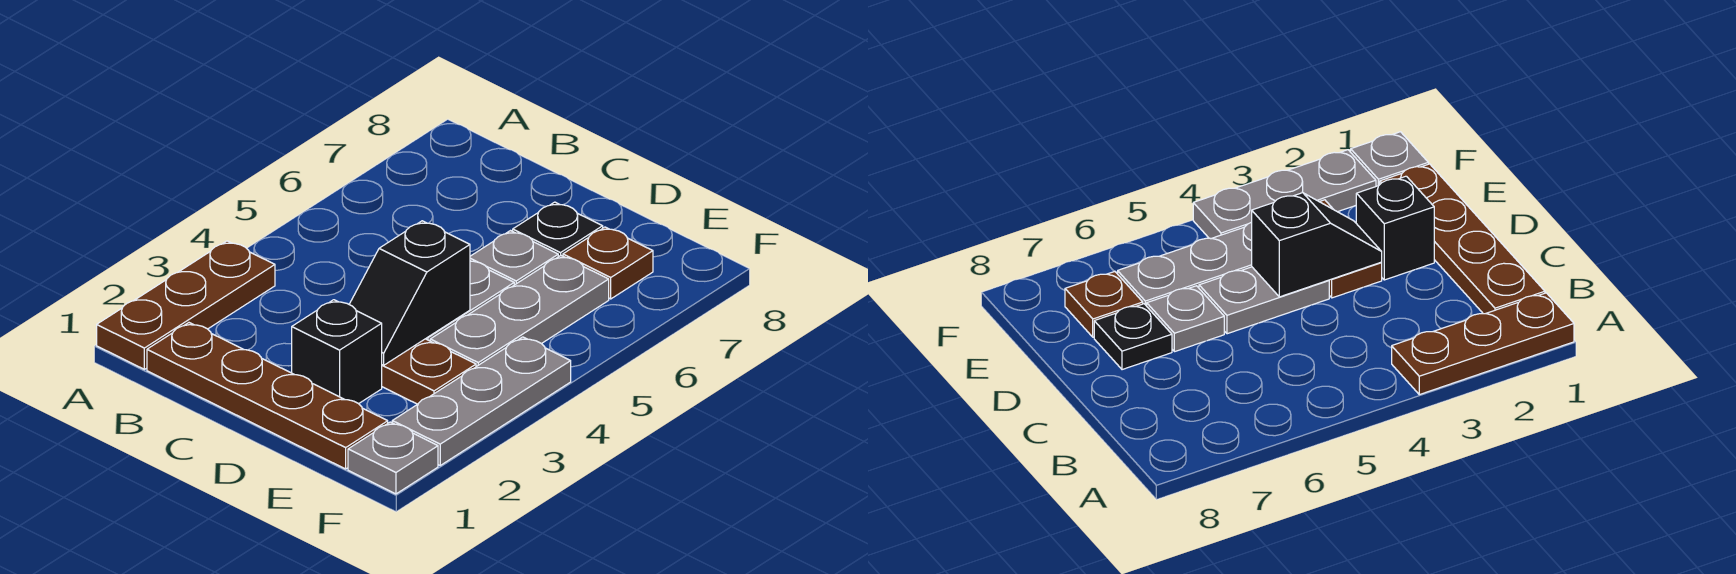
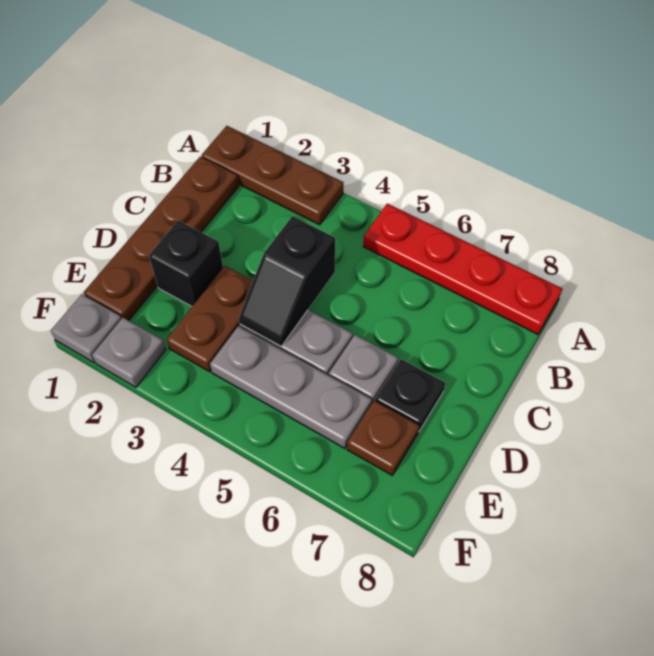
none -> red plate A5:A8 level 1
black slope D3:D4 level 2 top 4 -> black slope C4:D4 level 2 top C
grey plate F2:F4 level 1 -> grey plate F2 level 1

